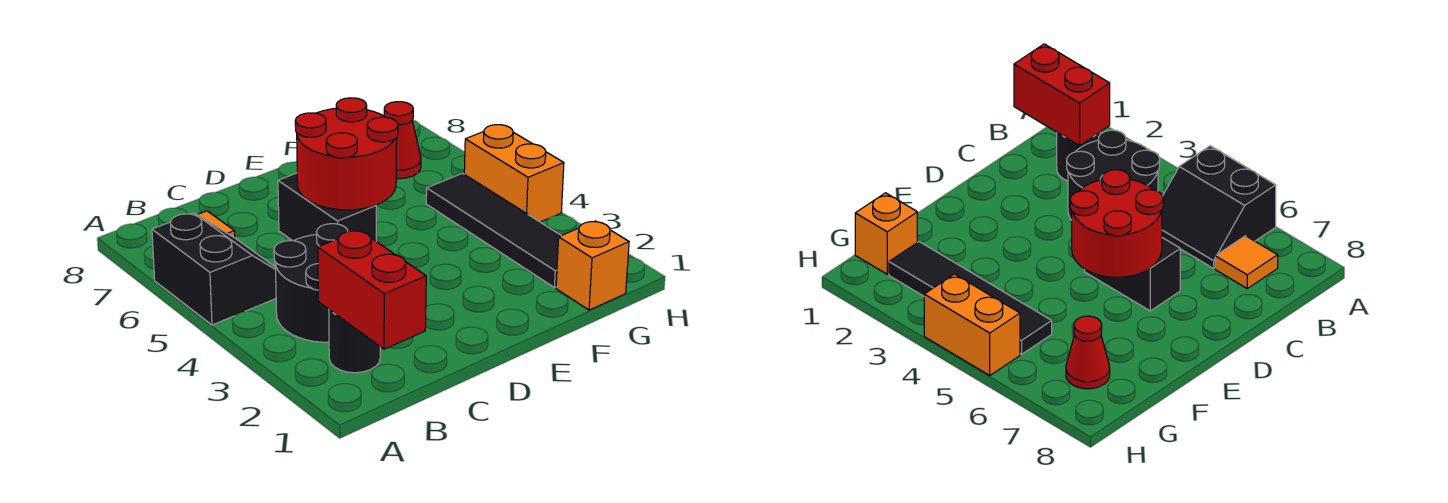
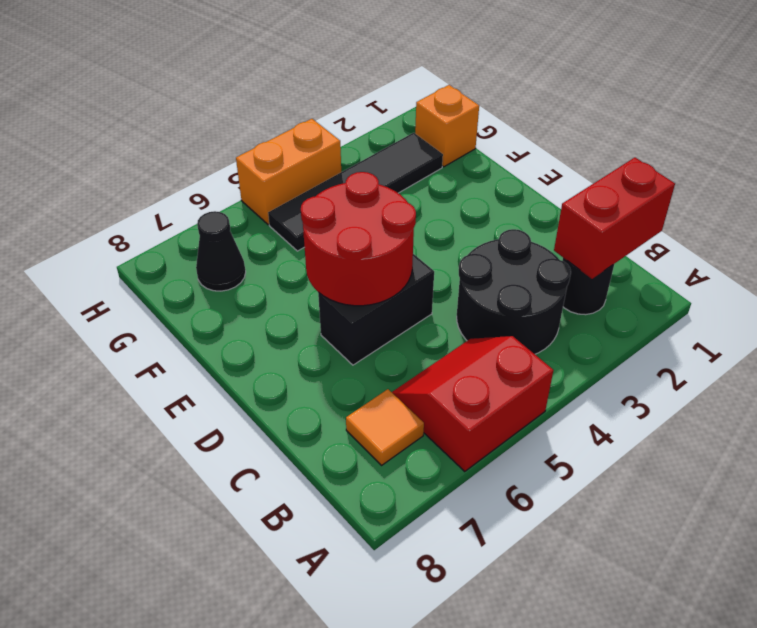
black slope A5:B6 level 1 top A -> red slope A5:B6 level 1 top A
red cone G7 level 1 -> black cone G7 level 1

